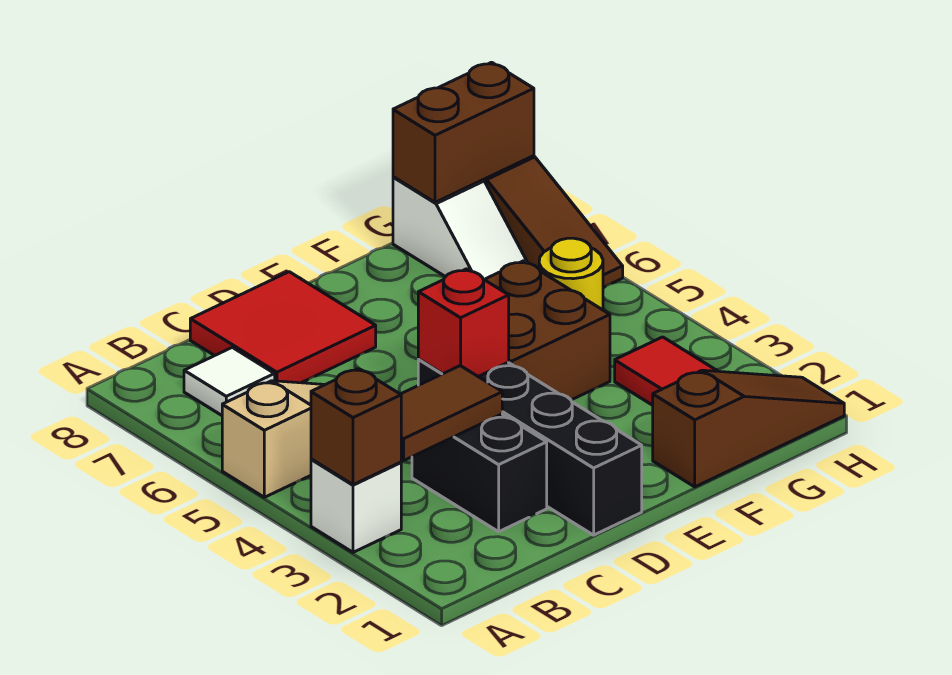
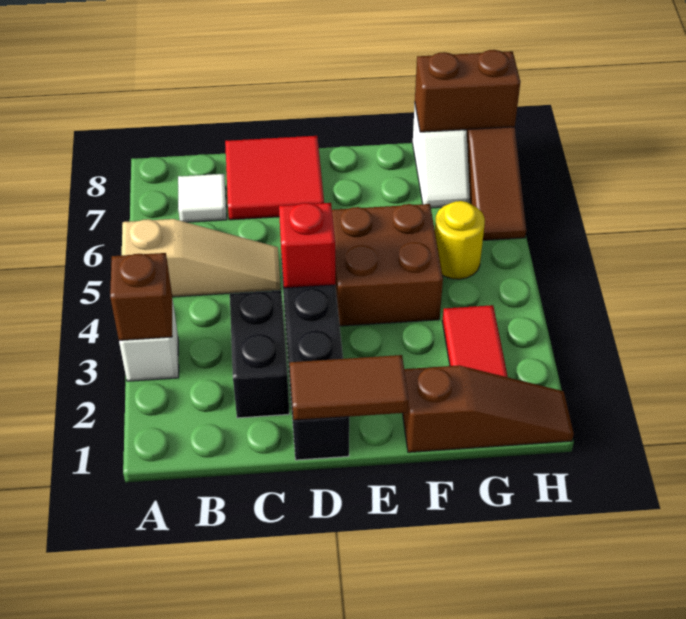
brown tile B3:C3 level 2 -> brown tile D1:E1 level 2

